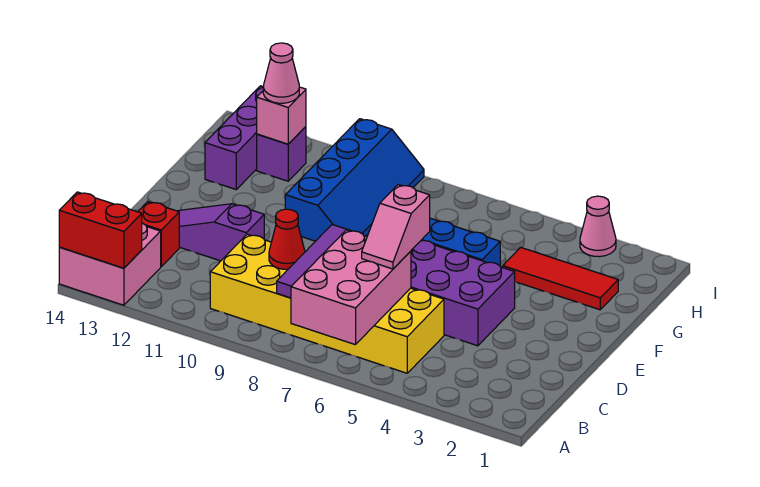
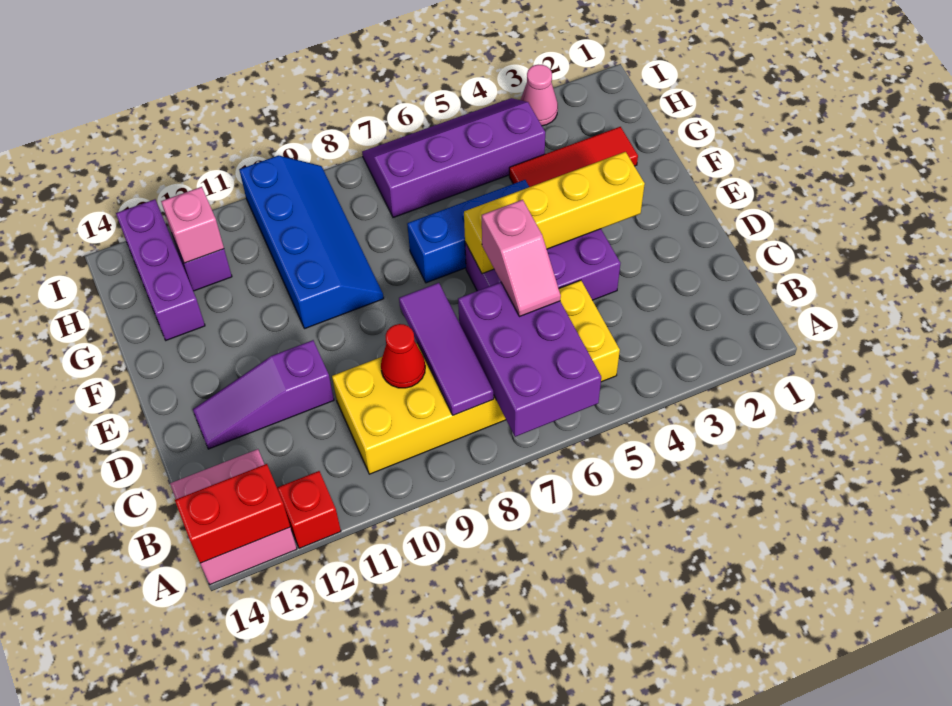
pink brick A6:C7 level 2 -> purple brick A6:C7 level 2
red brick C13 level 1 -> red brick A12 level 1
none -> yellow brick E3:E6 level 2
none -> purple slope H4:I7 level 1 top H
pink cone H12 level 3 -> none

